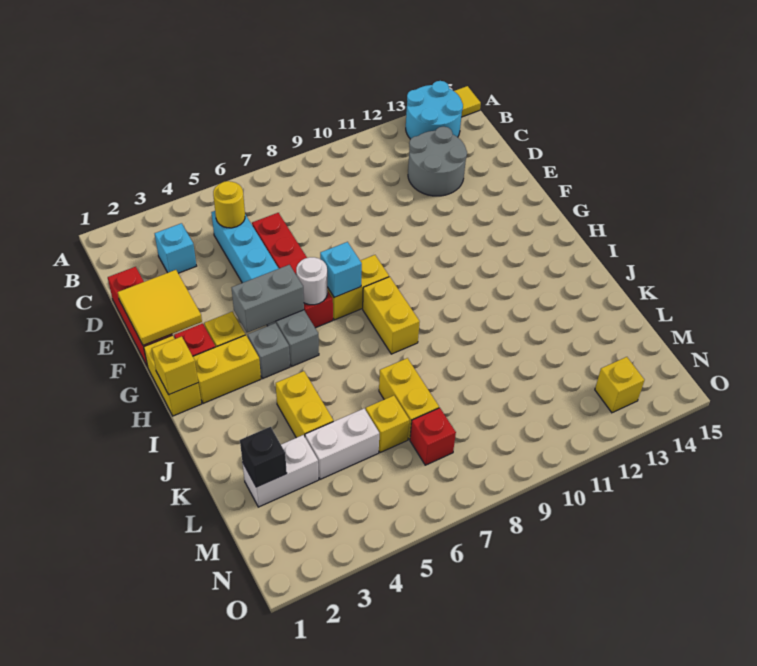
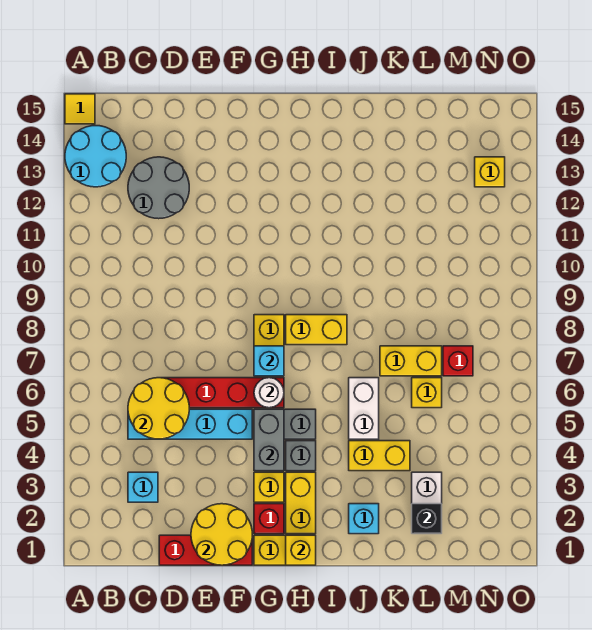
yellow round brick C5 level 2 -> yellow round brick C5:D6 level 2
yellow tile E1:F2 level 2 -> yellow round brick E1:F2 level 2
none -> cyan brick J2 level 1
white brick L4:L5 level 1 -> white brick J5:J6 level 1

